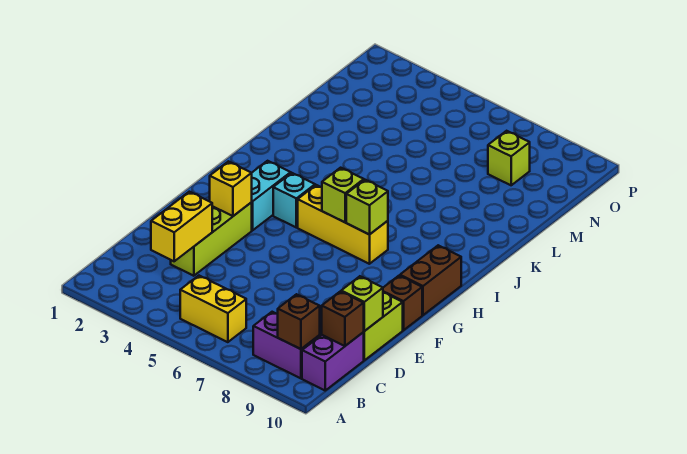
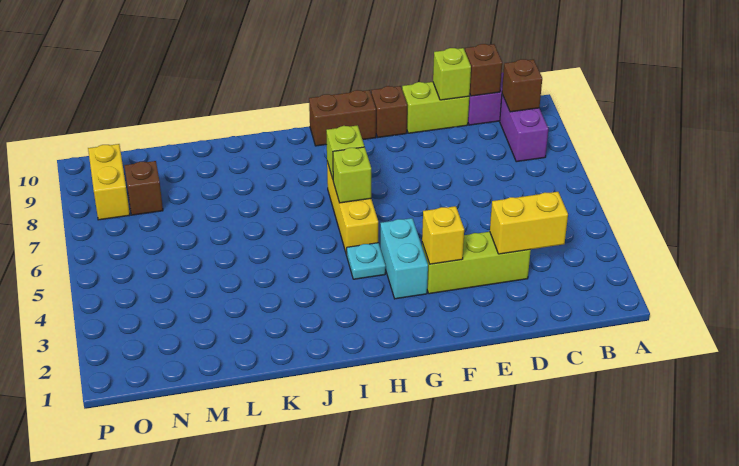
yellow brick B5:B6 level 1 -> yellow brick O8:O9 level 1
cyan brick G3:H3 level 1 -> cyan brick G3:G4 level 1
cyan brick H4 level 1 -> cyan plate H4 level 1
lime brick N8 level 1 -> brown brick N8 level 1

